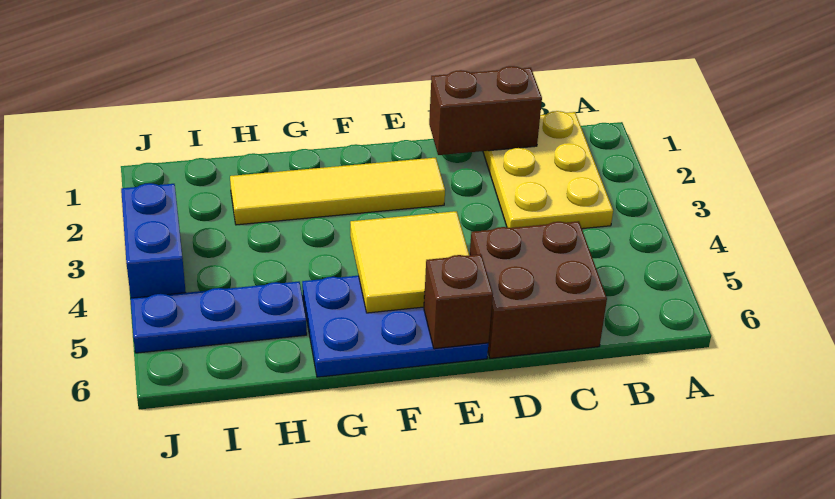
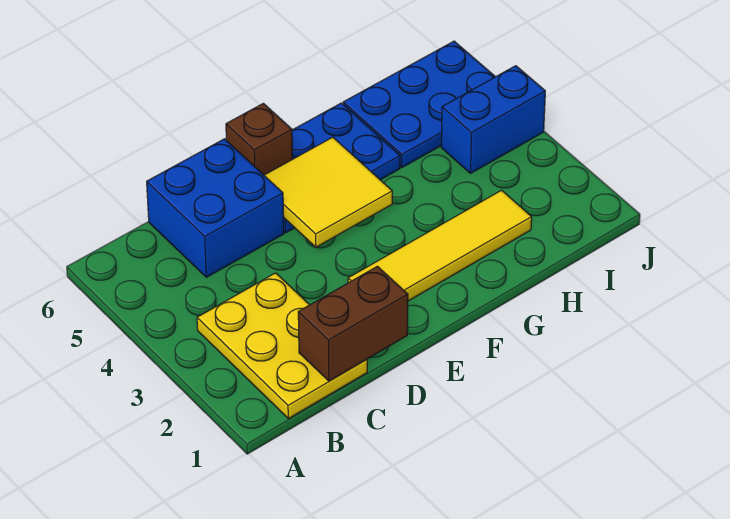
brown brick C5:D6 level 1 -> blue brick C5:D6 level 1
blue plate H5:J5 level 1 -> blue plate H5:J6 level 1
blue brick J3:J4 level 1 -> blue brick I4:J4 level 1

